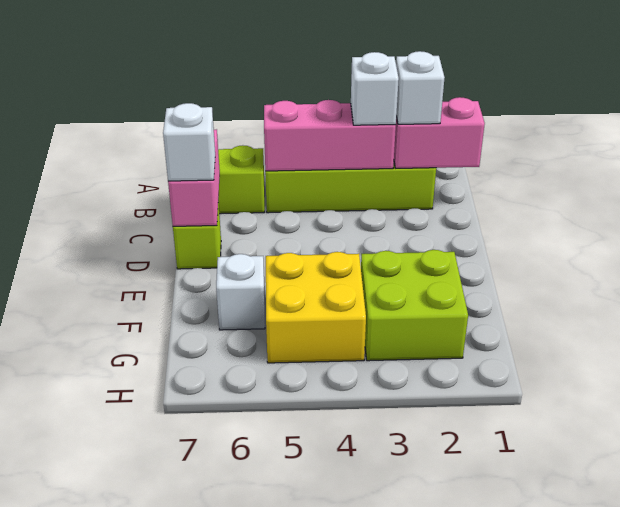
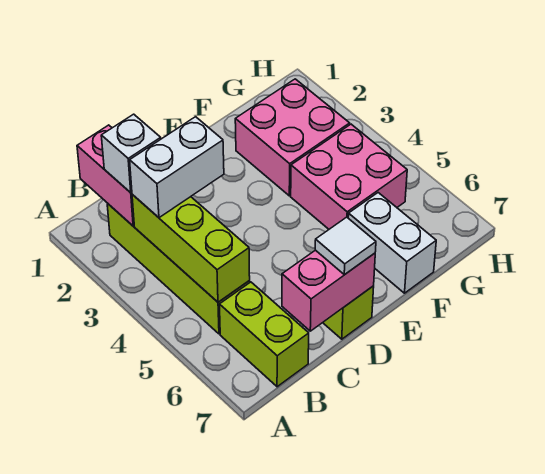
pink brick B3:B5 level 2 -> lime brick B3:B5 level 2
white brick B3 level 3 -> white brick B3:C3 level 3
white brick D7 level 3 -> white tile D7 level 3
lime brick F2:G3 level 1 -> pink brick F2:G3 level 1
yellow brick F4:G5 level 1 -> pink brick F4:G5 level 1
white brick F6 level 1 -> white brick F6:F7 level 1

